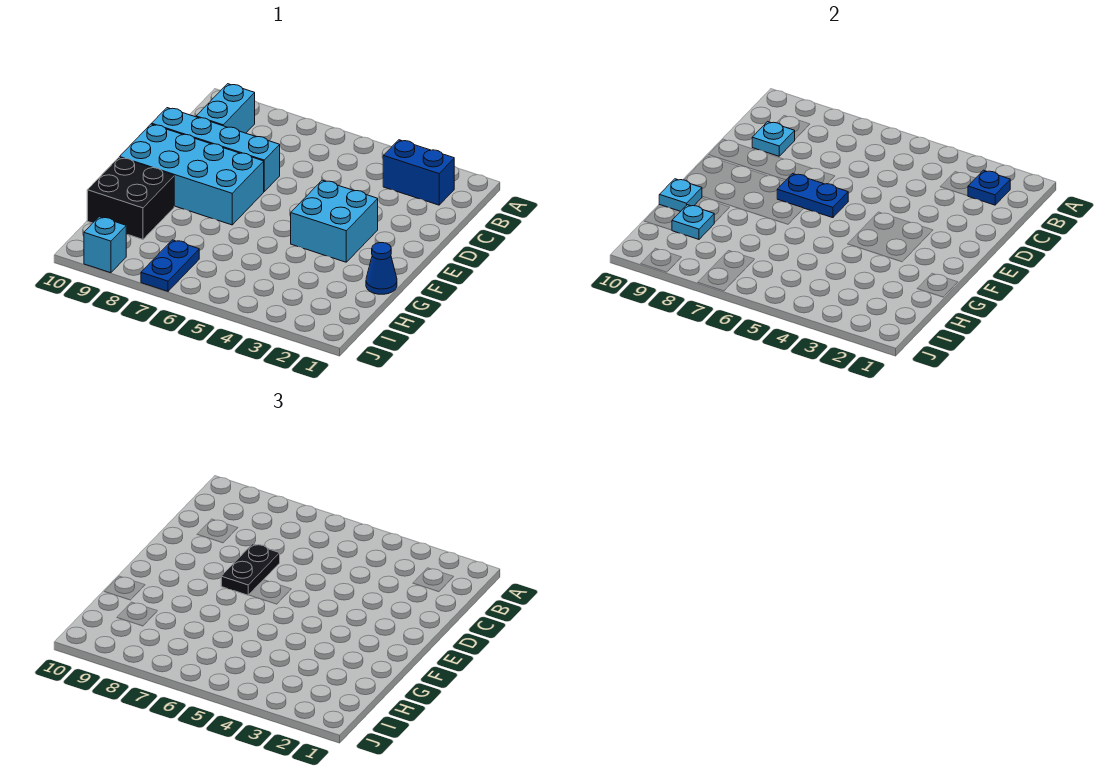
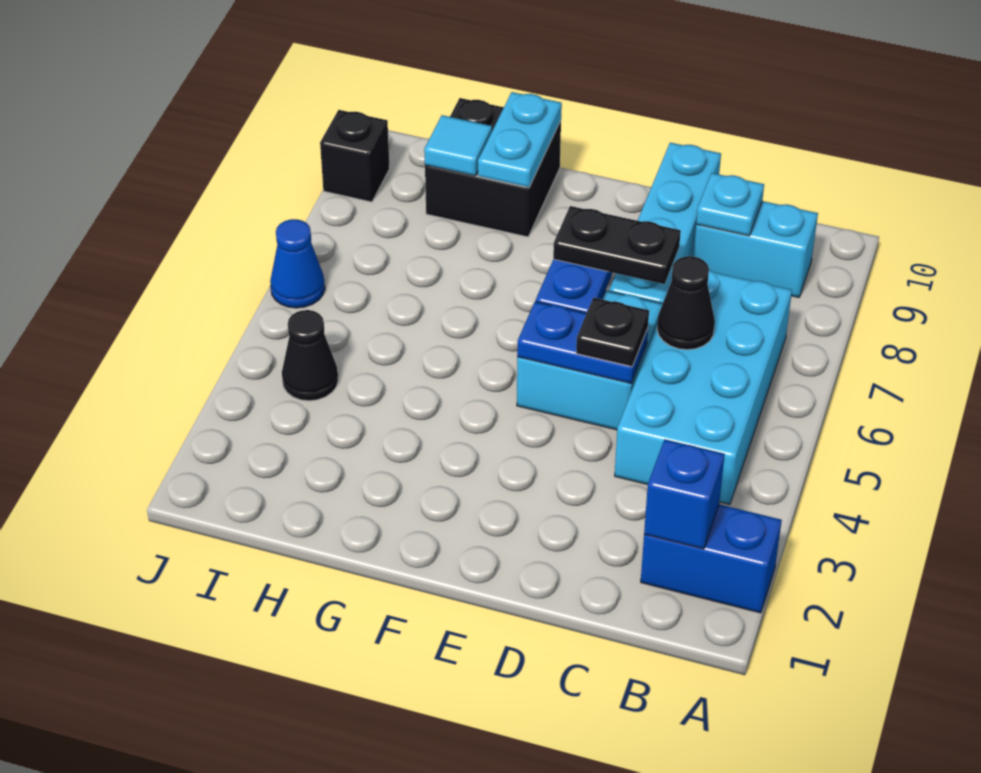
blue brick B2:B3 level 1 -> blue brick A2:B2 level 1
blue plate B2 level 2 -> blue brick B2 level 2
none -> black cone C6 level 2
none -> black plate D5 level 3
cyan brick E3:F4 level 1 -> cyan brick D5:E6 level 1
cyan brick E7:F10 level 1 -> cyan brick B4:C7 level 1
blue cone G1 level 1 -> blue cone J6 level 1
cyan plate G10 level 2 -> cyan plate G9:G10 level 2
cyan plate H9 level 2 -> cyan tile H9 level 2
none -> black cone I4 level 1
blue plate I7:J7 level 1 -> blue plate D5:E5 level 2
cyan brick J9 level 1 -> black brick J9 level 1

